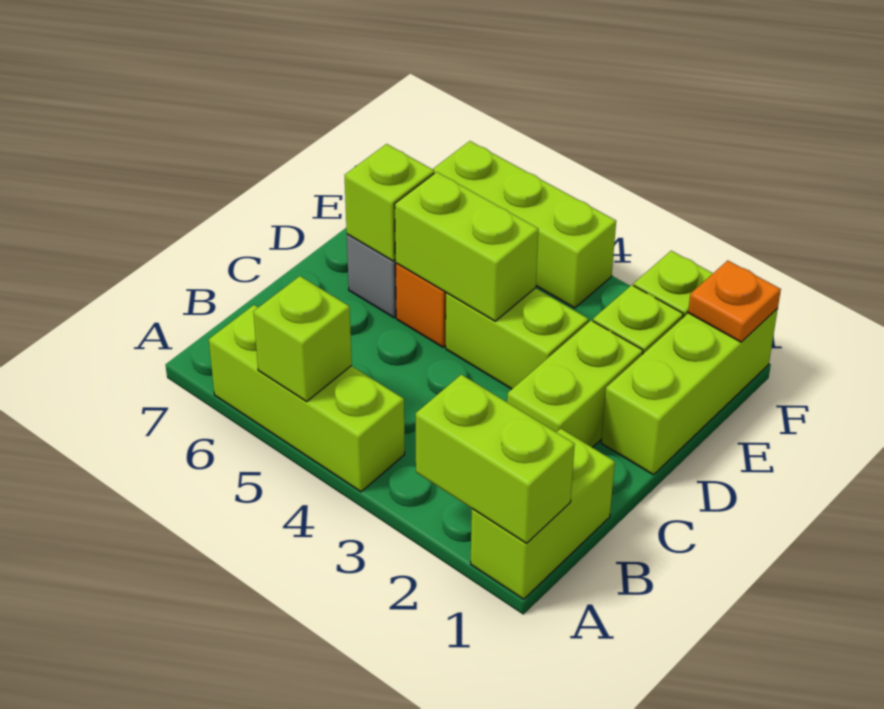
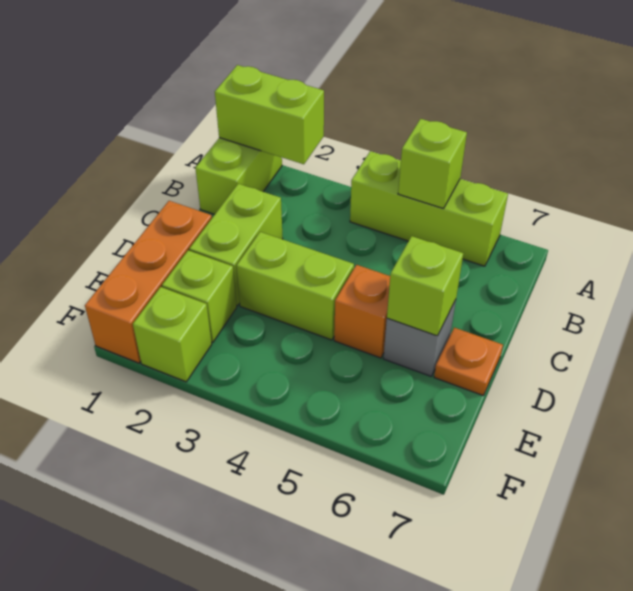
lime brick D1:F1 level 1 -> orange brick D1:F1 level 1
lime brick D4:D5 level 2 -> none
orange plate F1 level 2 -> orange plate D7 level 1
lime brick F4:F6 level 1 -> none

